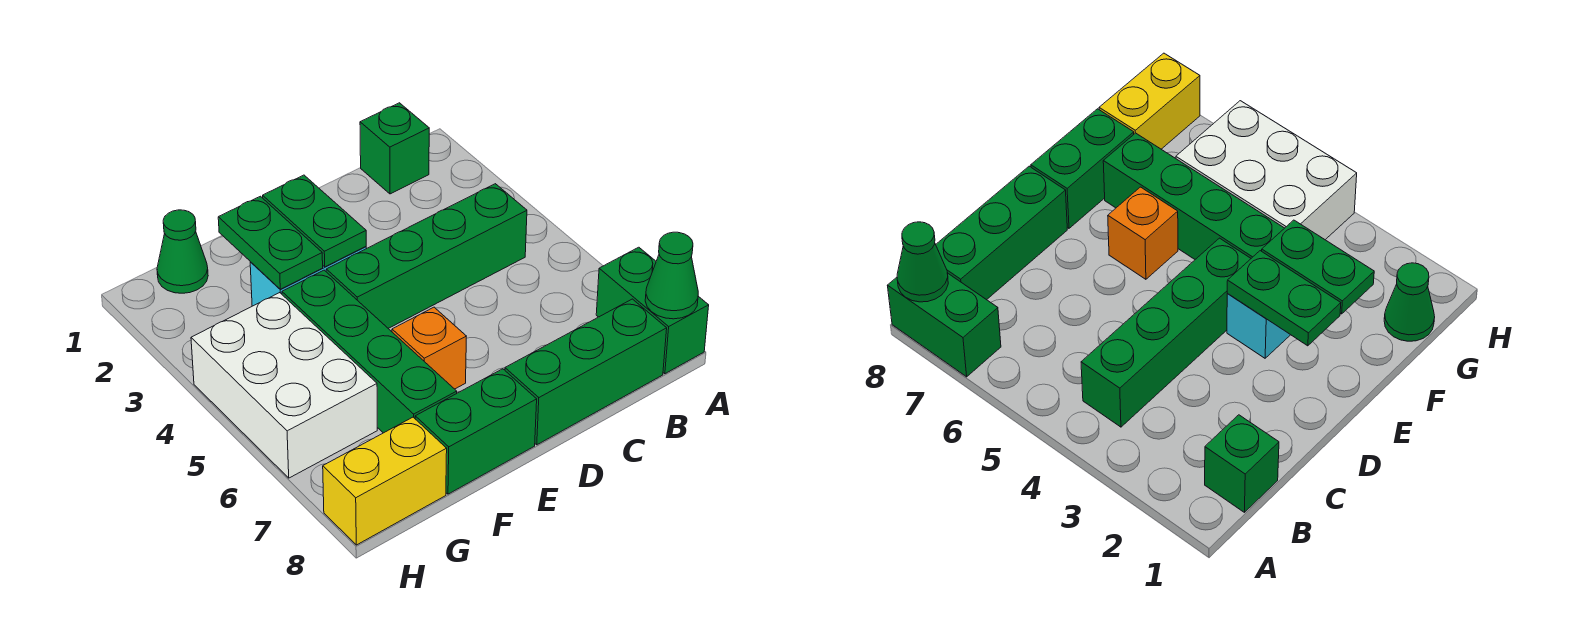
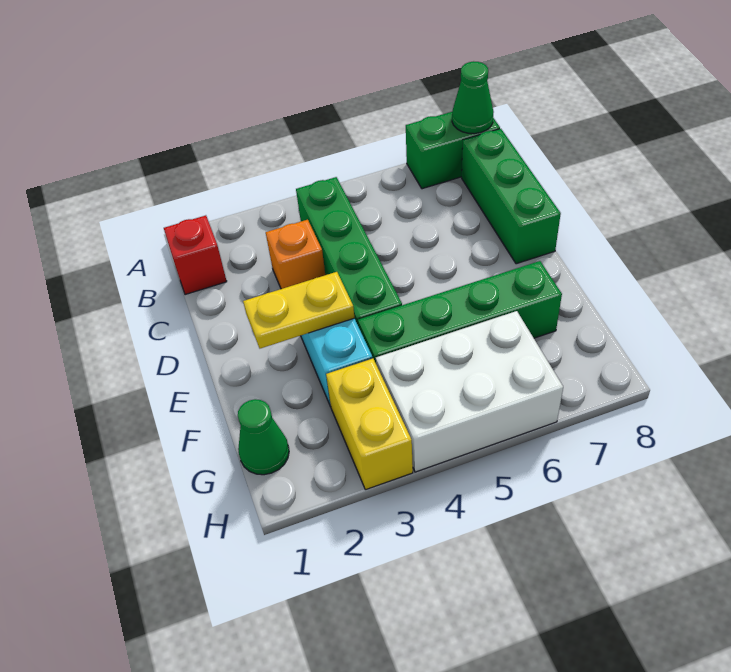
green brick B1 level 1 -> red brick B1 level 1
green plate E2:E3 level 2 -> yellow plate E2:E3 level 2
orange brick E6 level 1 -> orange brick C3 level 1
green brick E8:F8 level 1 -> none
green plate F2:F3 level 2 -> none
yellow brick G8:H8 level 1 -> yellow brick G3:H3 level 1

